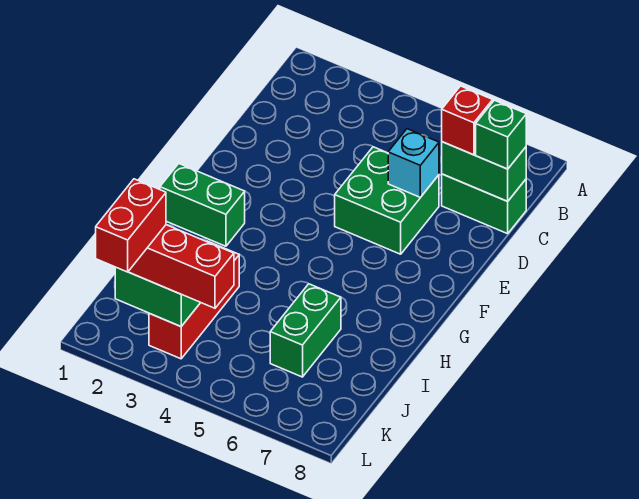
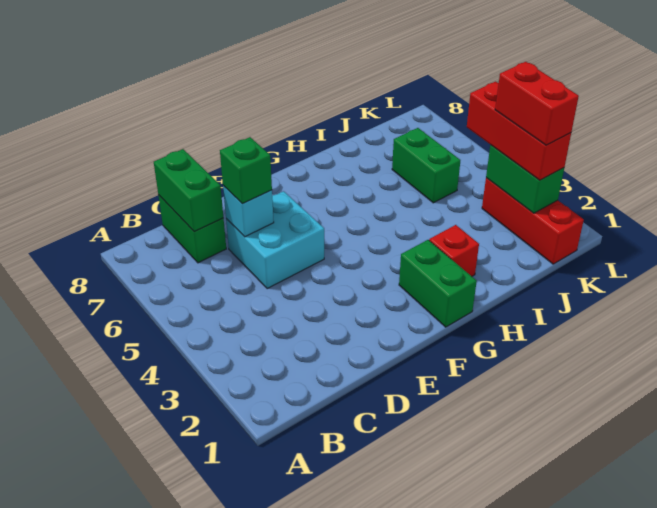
red brick C7 level 3 -> red brick H2 level 1
green brick C8 level 3 -> green brick D6 level 3
green brick D5:E6 level 1 -> cyan brick D5:E6 level 1
red brick I3:K3 level 1 -> red brick K1:K3 level 1
green brick I6:J6 level 1 -> green brick J5:J6 level 1
red brick K2:L2 level 4 -> red brick K2:K3 level 4

